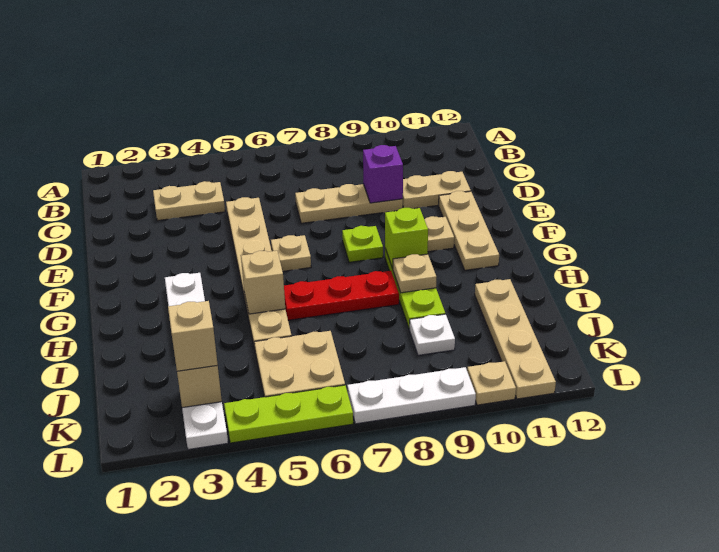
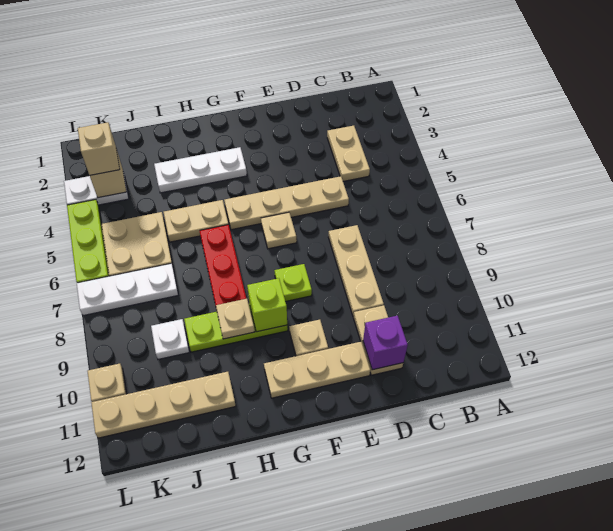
purple brick D9 level 2 -> purple brick D11 level 2
tan brick H5 level 2 -> none
white plate L7:L9 level 1 -> white plate J7:L7 level 1

